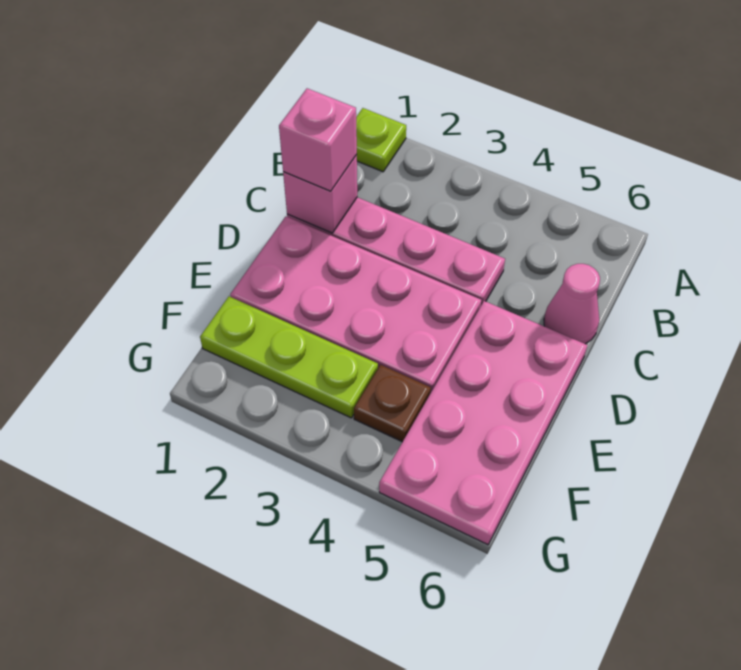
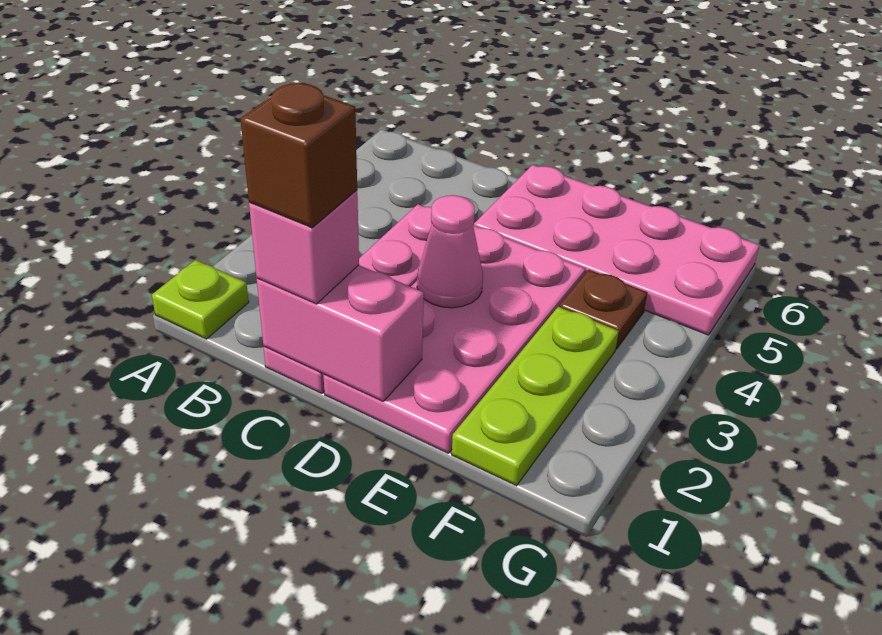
pink brick C1 level 2 -> pink brick C1:D1 level 2
none -> brown brick C1 level 4
pink cone C6 level 1 -> pink cone D3 level 2

